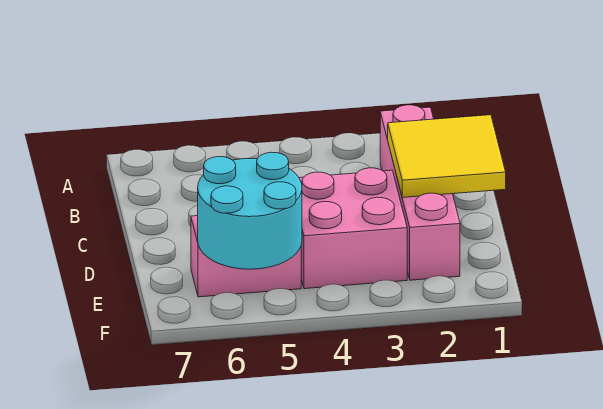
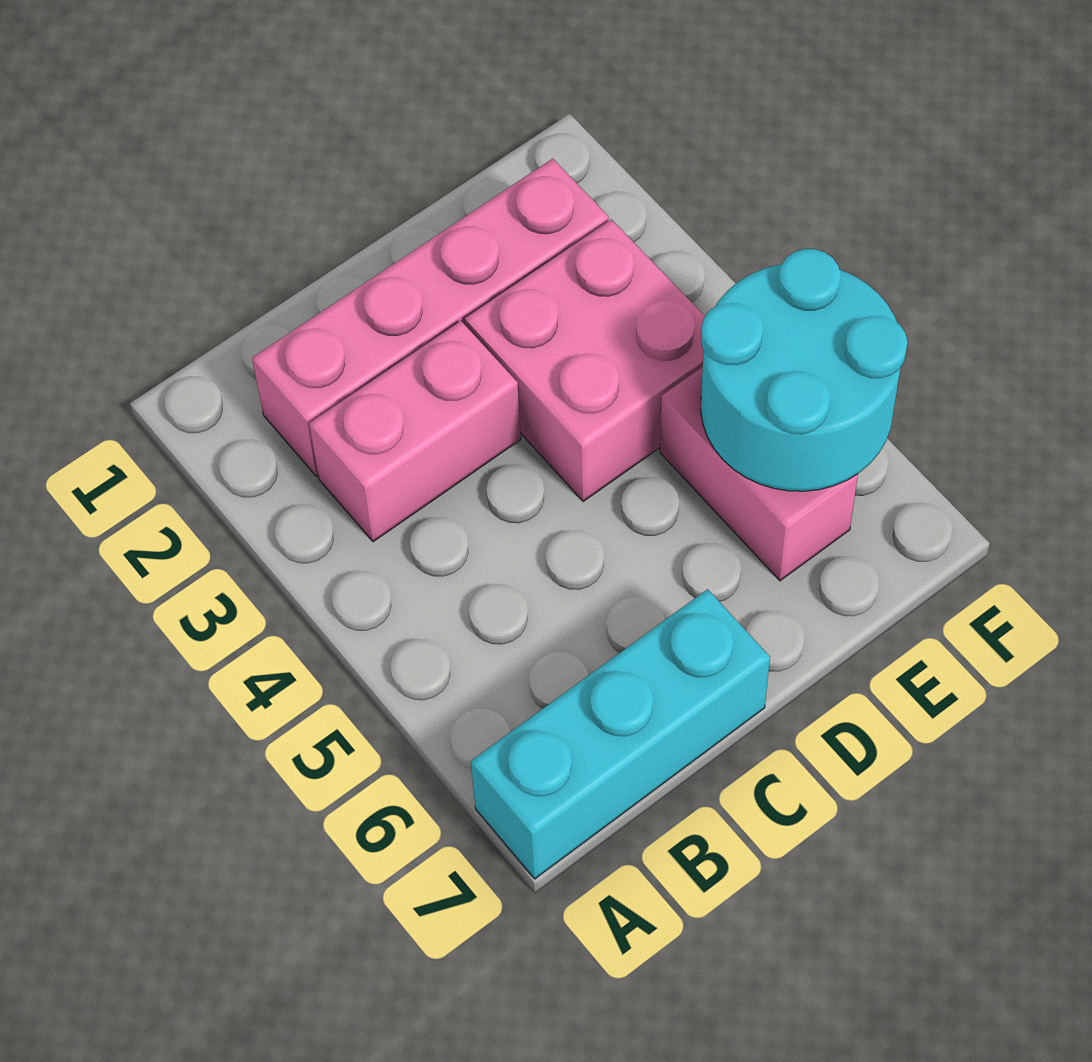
none -> cyan brick A7:C7 level 1
none -> pink brick B3:C3 level 1
yellow tile C1:D2 level 2 -> none

